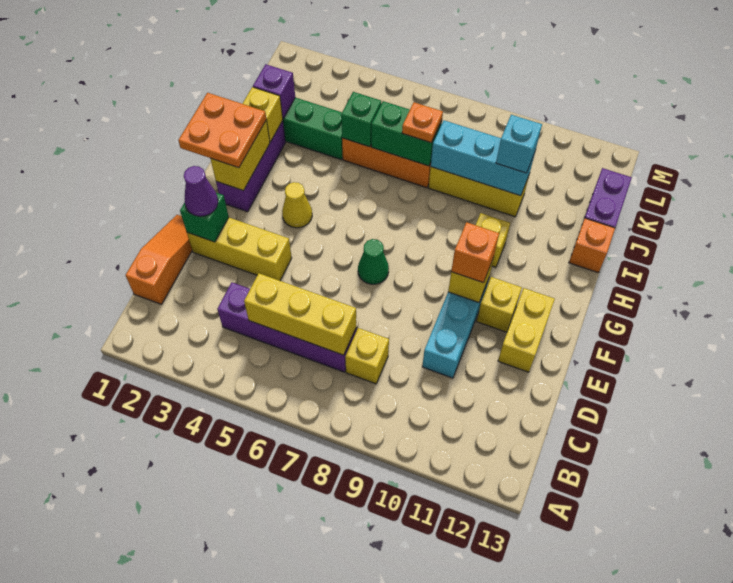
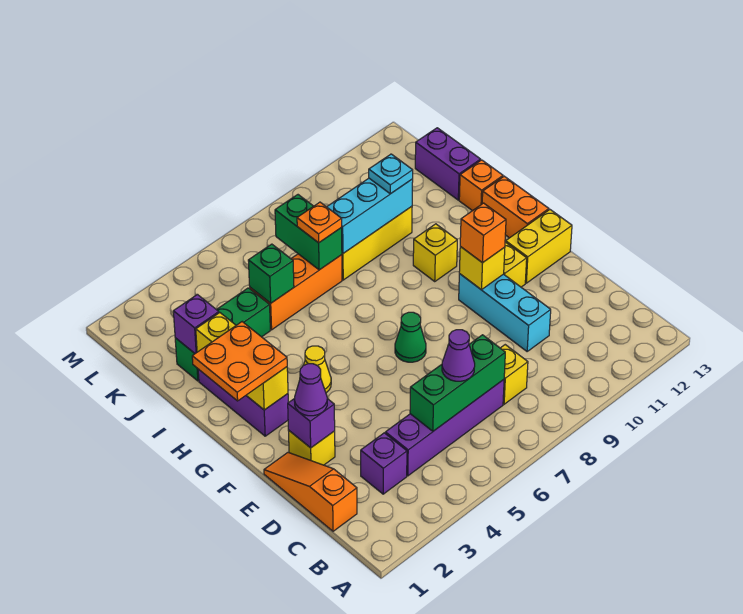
none -> purple brick C3 level 1
yellow brick C5:C7 level 2 -> green brick C5:C7 level 2
none -> purple cone C6 level 3
yellow brick E2:E4 level 1 -> yellow brick E2 level 1
green brick E2 level 2 -> purple brick E2 level 2
yellow brick E12:F12 level 1 -> yellow brick F12:F13 level 1
none -> orange brick G13:H13 level 1
green brick J6:J7 level 2 -> green brick J7:K7 level 2
cyan brick J10 level 3 -> cyan plate J10 level 3

